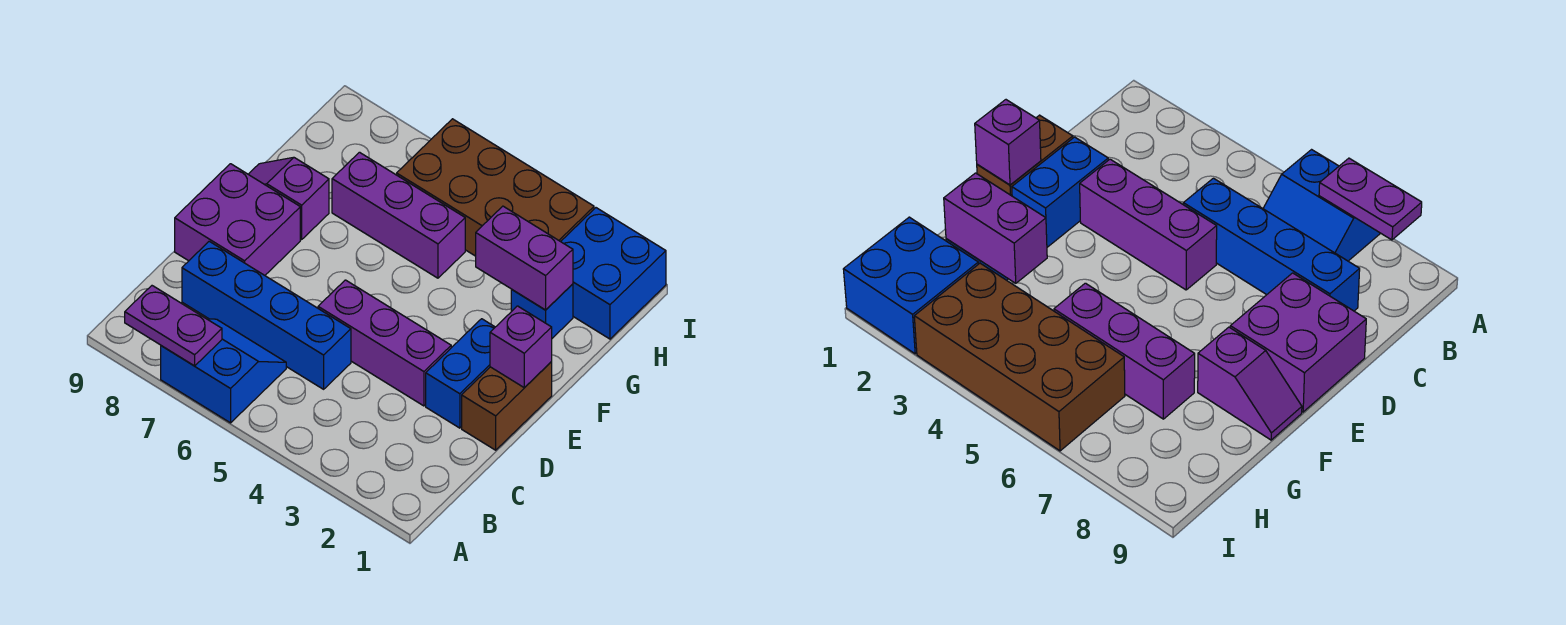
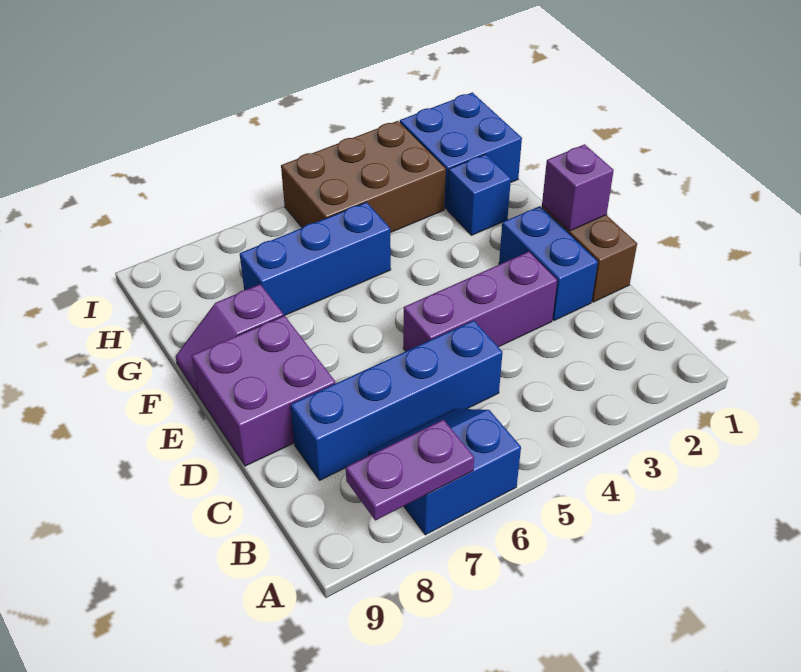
purple brick G2:G3 level 2 -> none
purple brick G5:G7 level 1 -> blue brick G5:G7 level 1
brown brick H3:I6 level 1 -> brown brick H3:I5 level 1

